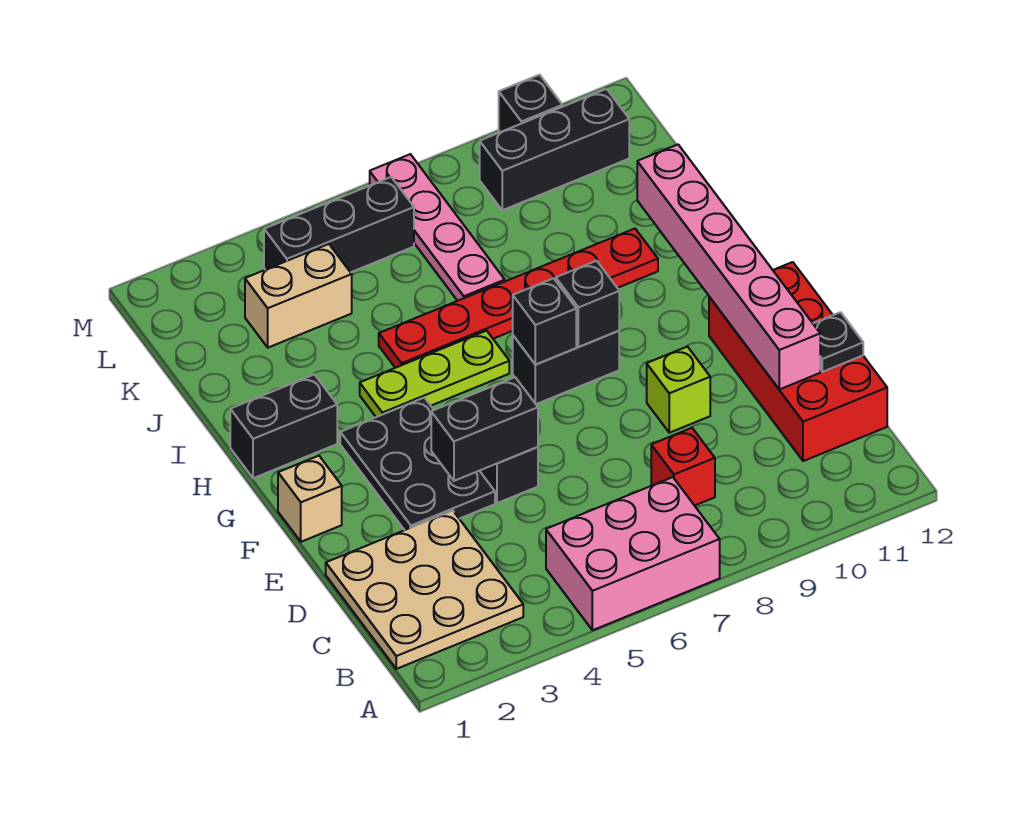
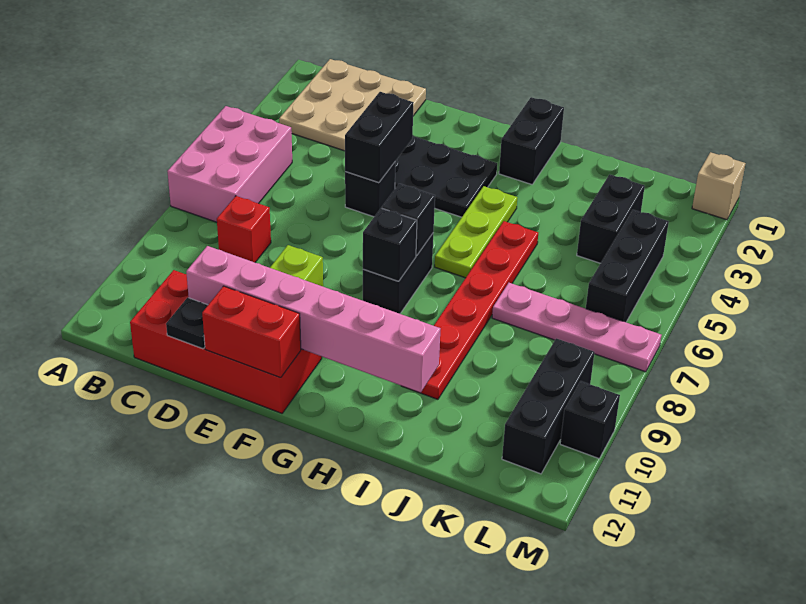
none -> red brick E12:F12 level 2
tan brick F1 level 1 -> tan brick M1 level 1
tan brick K3:K4 level 1 -> black brick K3:K4 level 1

